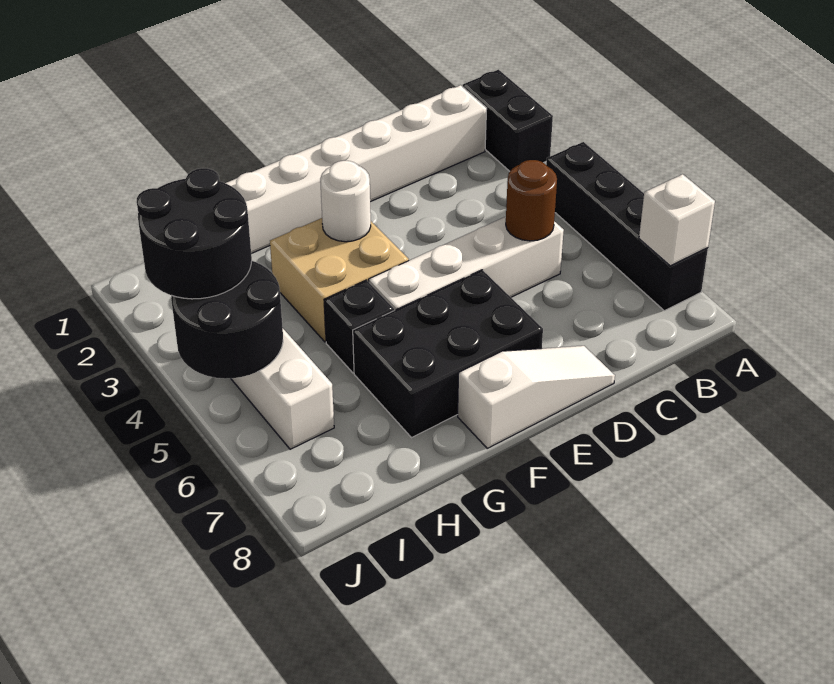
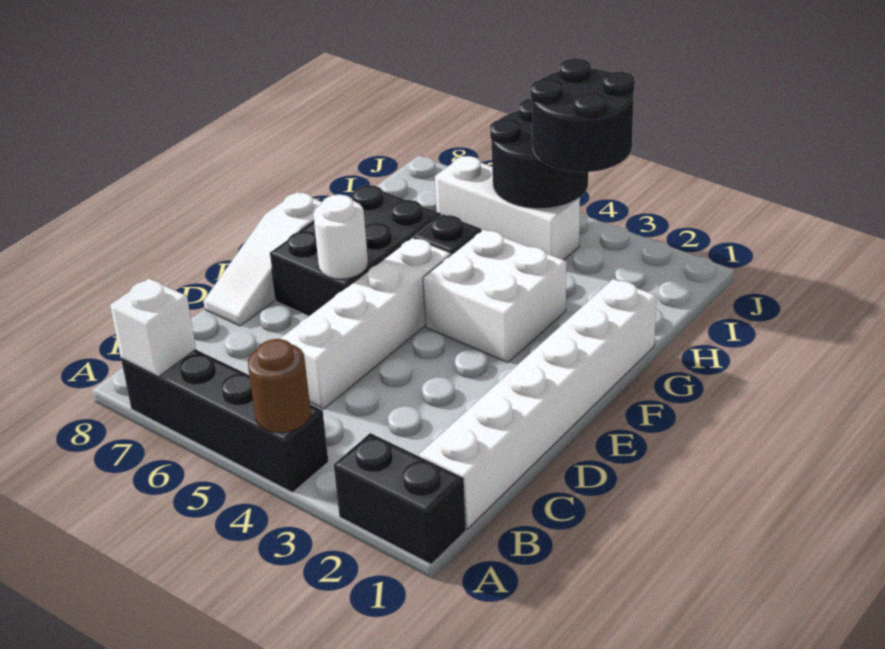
brown round brick C5 level 2 -> brown round brick A4 level 2
tan brick F3:G4 level 1 -> white brick F3:G4 level 1
white round brick F3 level 2 -> white round brick E6 level 2

